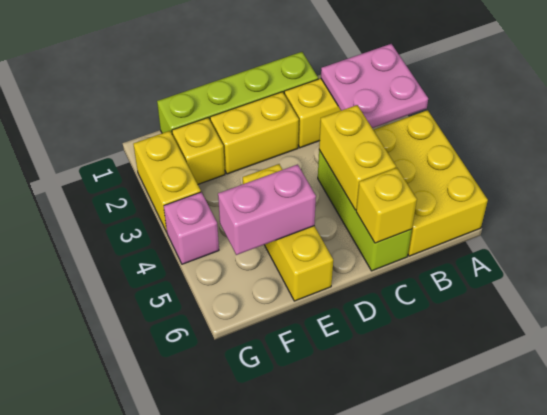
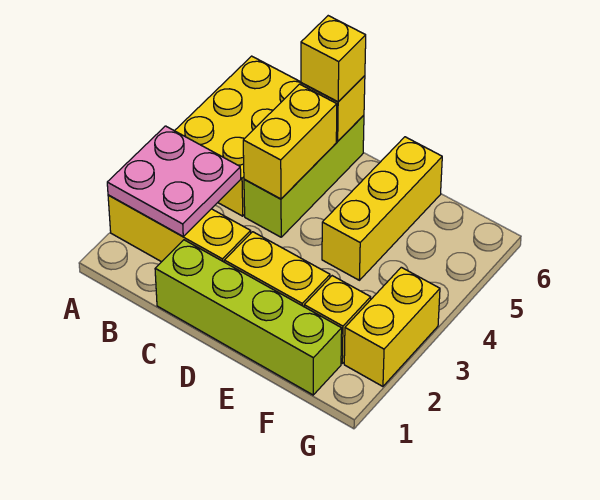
none -> yellow brick C6 level 3
pink brick E5:F5 level 2 -> none
pink brick G4 level 1 -> none

